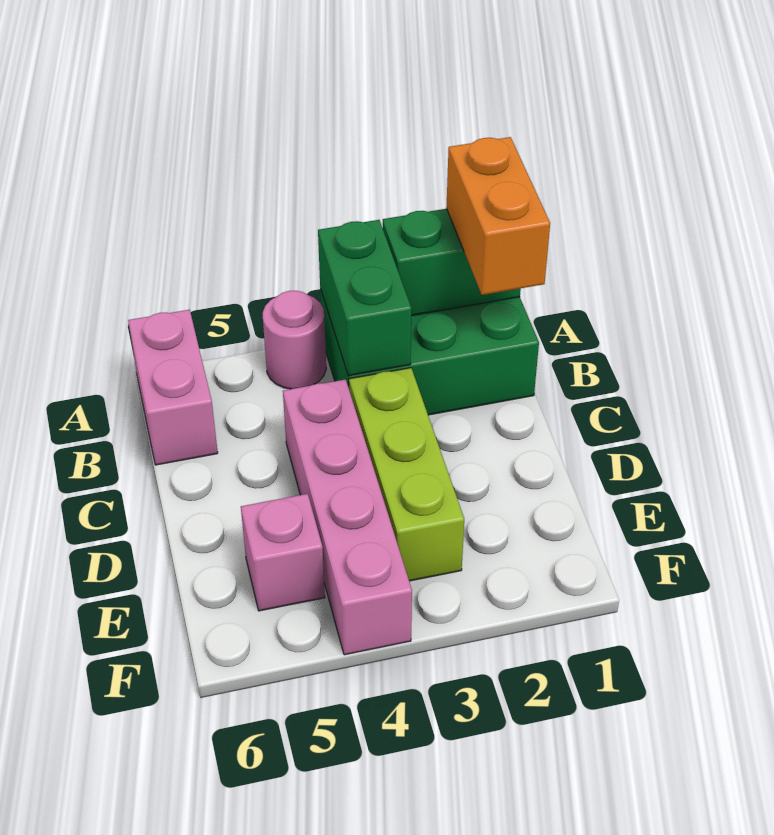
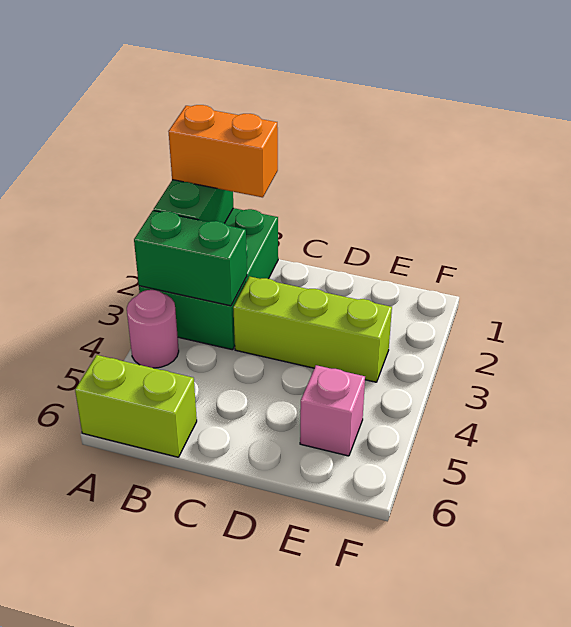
pink brick A6:B6 level 1 -> lime brick A6:B6 level 1
pink brick C4:F4 level 1 -> none

